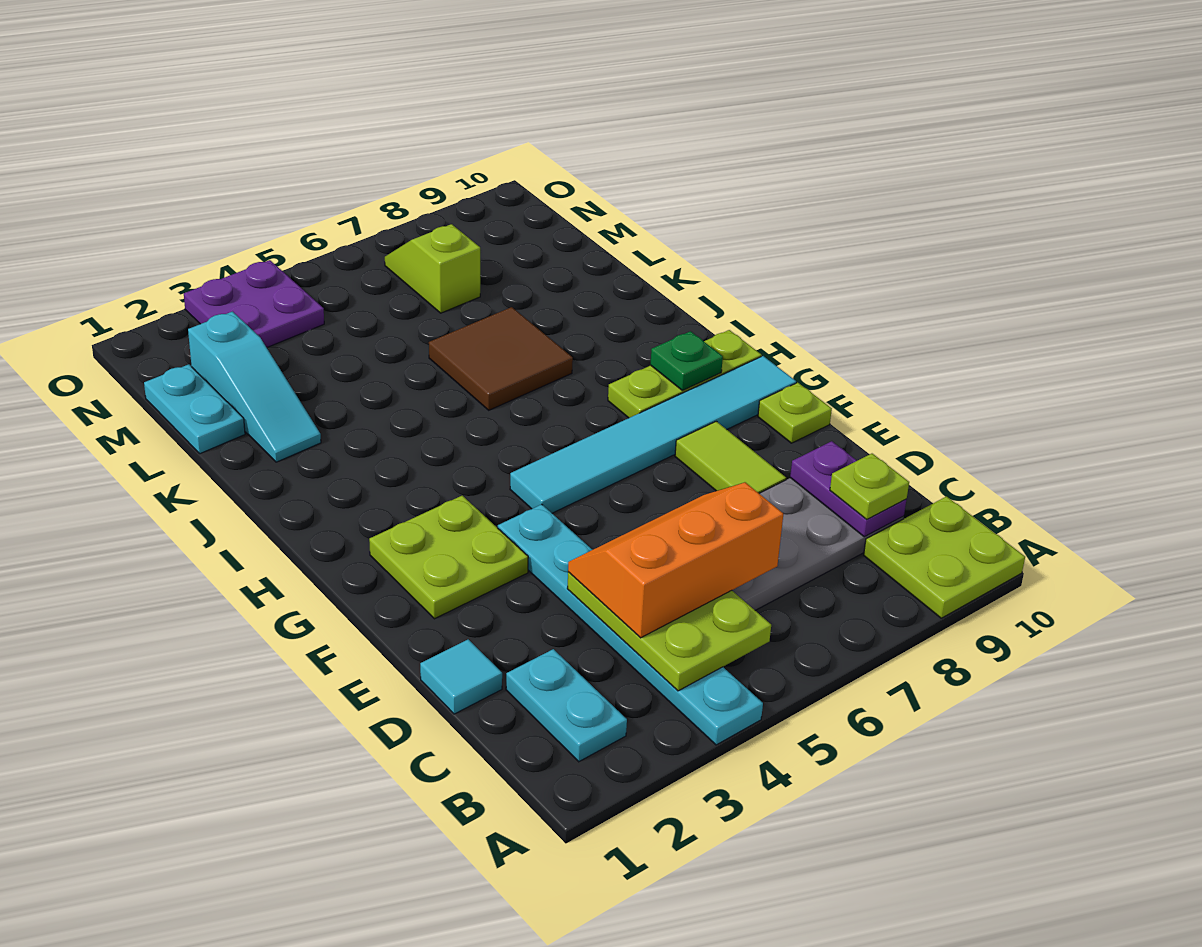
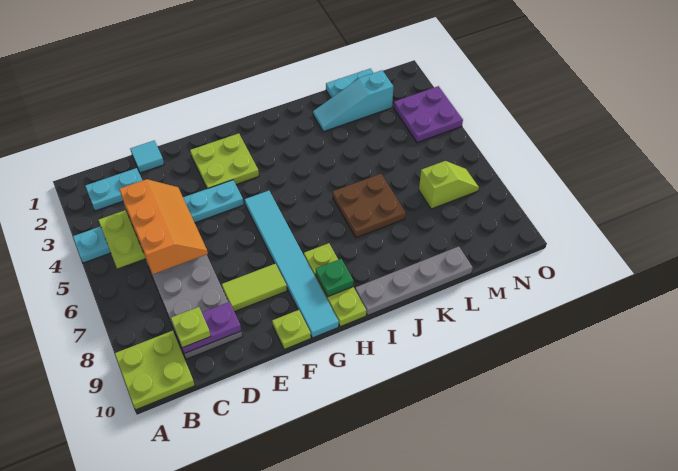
none -> grey plate I10:L10 level 1
brown tile J6:K7 level 1 -> brown plate J6:K7 level 1

